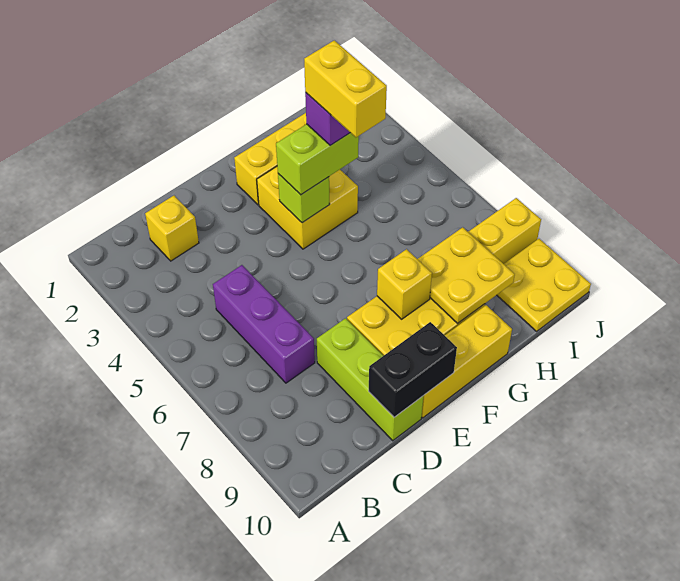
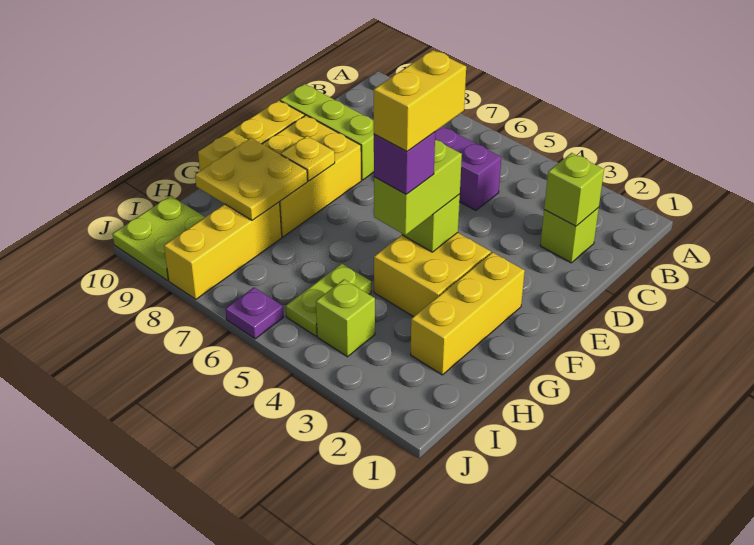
yellow brick C2 level 1 -> lime brick C2 level 1
none -> lime brick C2 level 2
black brick D10:E10 level 2 -> none
yellow brick F8 level 2 -> yellow plate F8 level 2
yellow brick G4:G5 level 5 -> yellow brick F4:G4 level 5
none -> lime plate H5:I5 level 1
none -> lime brick I4 level 1
yellow plate I9:J10 level 1 -> lime plate I9:J10 level 1
none -> purple plate J6 level 1

